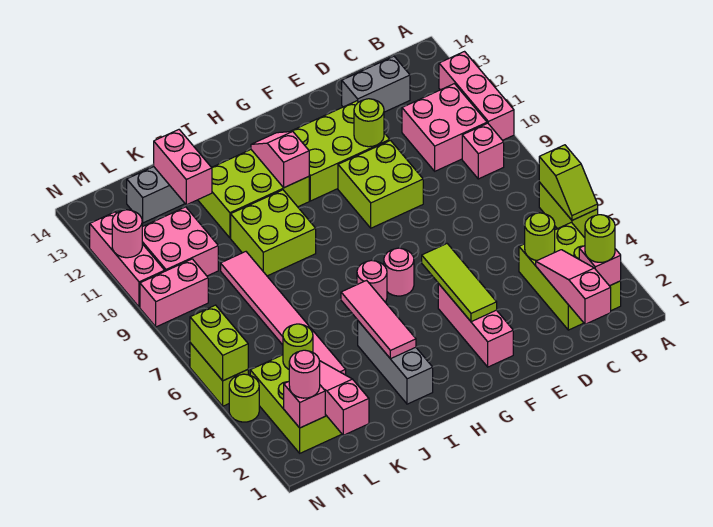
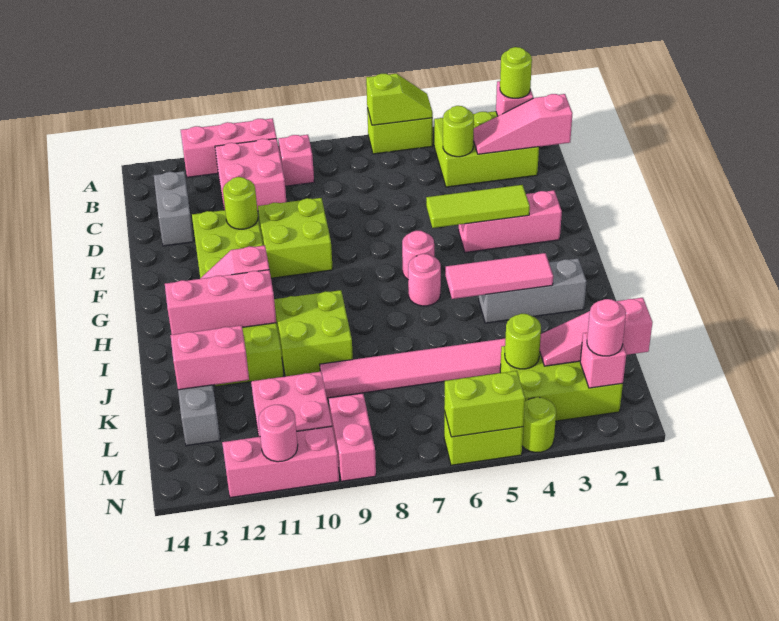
none -> pink brick I11:I13 level 2

